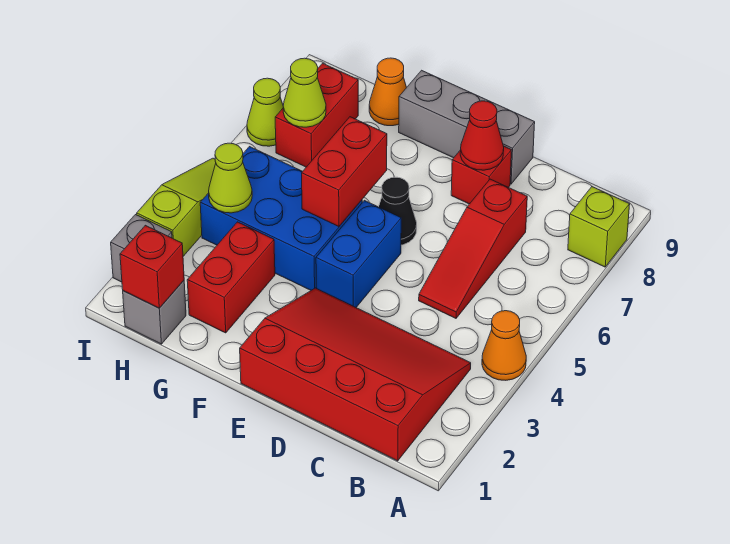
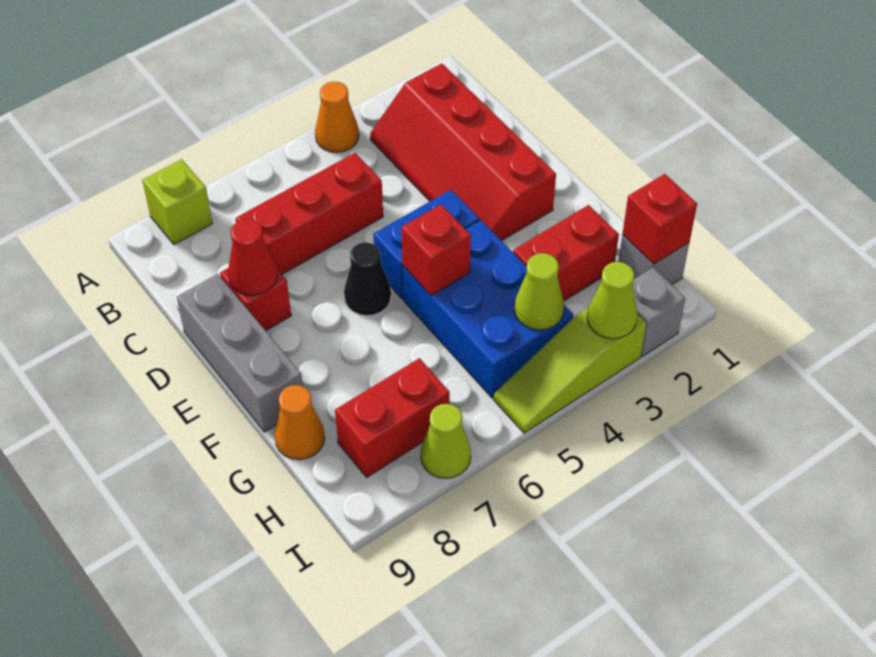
red slope B1:E3 level 1 top 1 -> red slope B2:E3 level 1 top 2
red slope C5:C7 level 1 top 7 -> red brick C5:C7 level 1
red brick F5:F6 level 2 -> red brick F5 level 2
lime cone H7 level 2 -> lime cone I3 level 2

